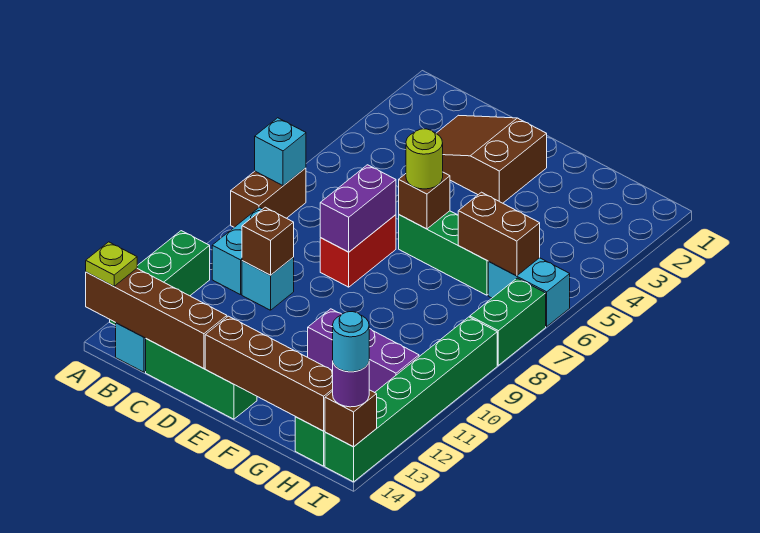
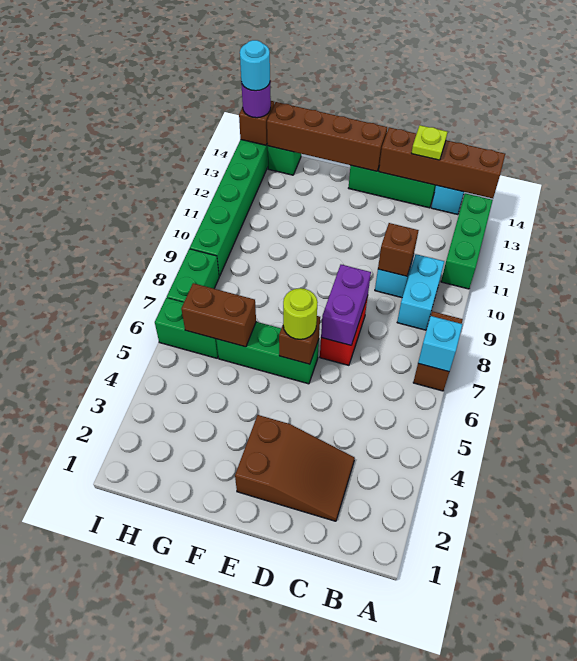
lime plate A14 level 3 -> lime plate C14 level 3
purple brick F11:H11 level 1 -> none
cyan brick H6:I6 level 1 -> green brick H6:I6 level 1

